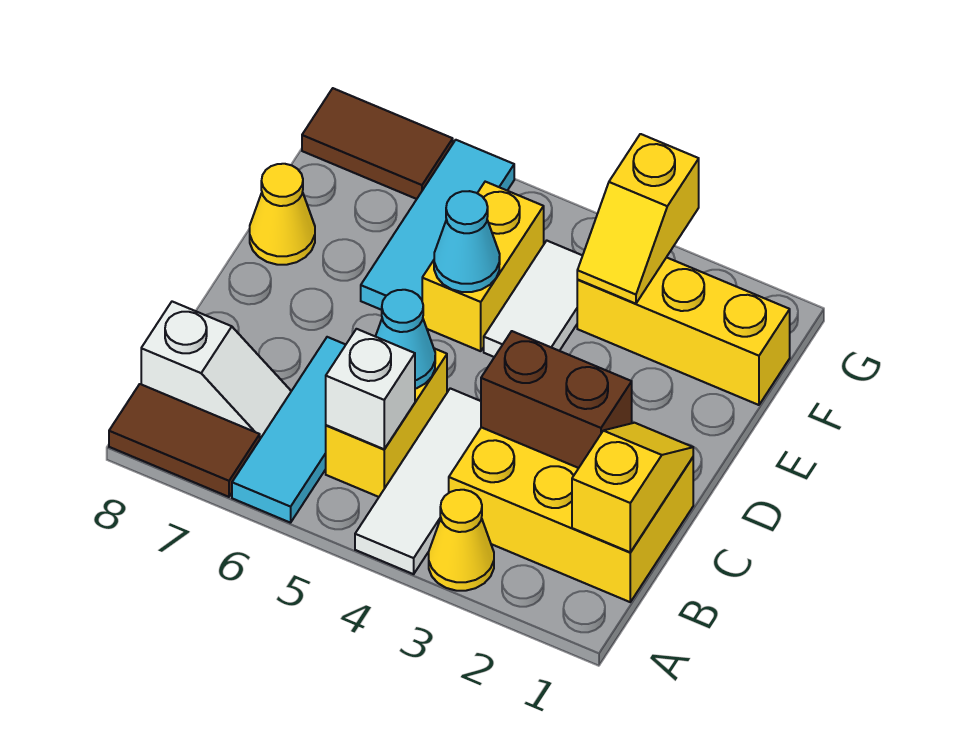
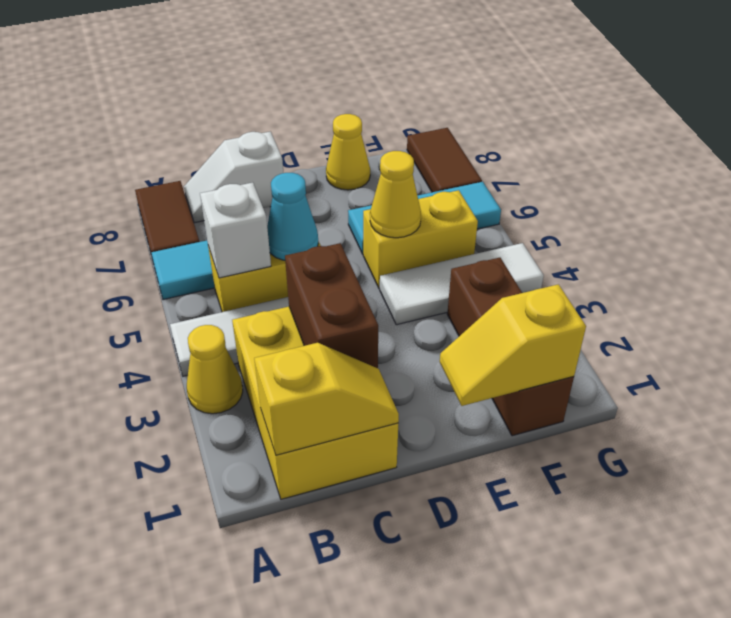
white slope B7:B8 level 1 top 8 -> white slope B8:C8 level 1 top C
white tile E4:F4 level 1 -> white tile E4:G4 level 1
cyan cone E5 level 2 -> yellow cone E5 level 2
yellow brick F1:F3 level 1 -> brown brick F1:F3 level 1
yellow slope F3:G3 level 2 top G -> yellow slope E1:F1 level 2 top F

